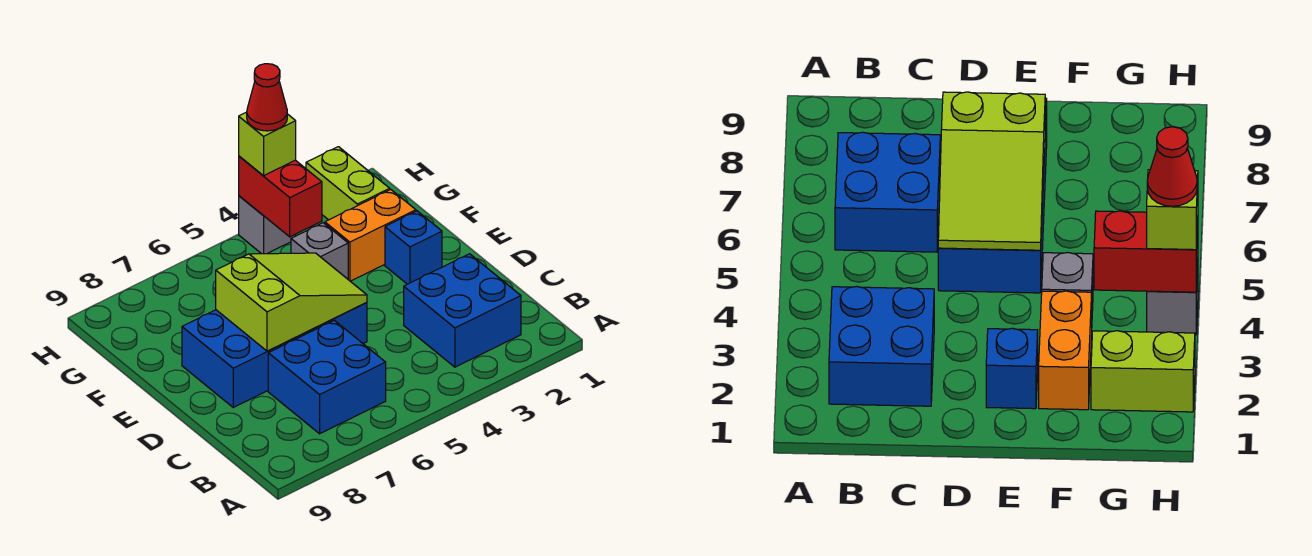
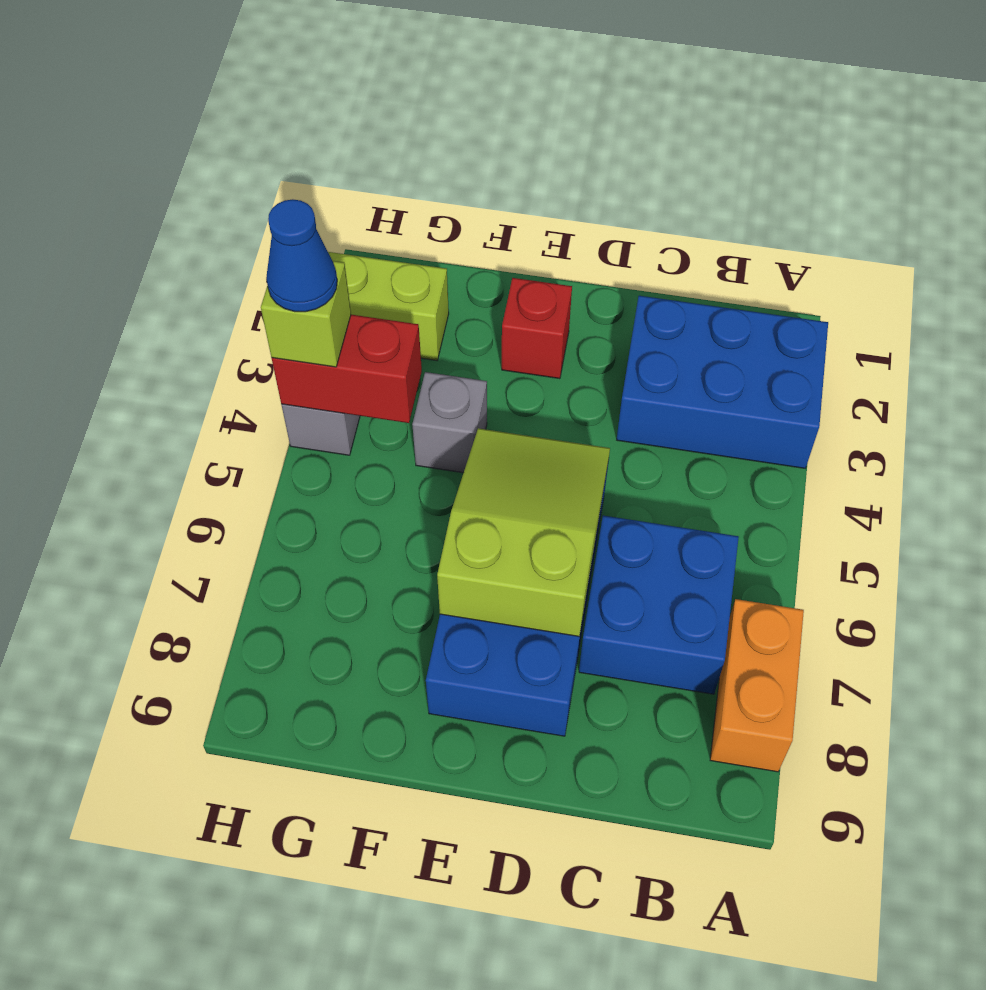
blue brick B2:C3 level 1 -> blue brick A2:C3 level 1
blue brick E2 level 1 -> red brick E2 level 1
orange brick F2:F3 level 1 -> orange brick A7:A8 level 1
red cone H4 level 4 -> blue cone H4 level 4

